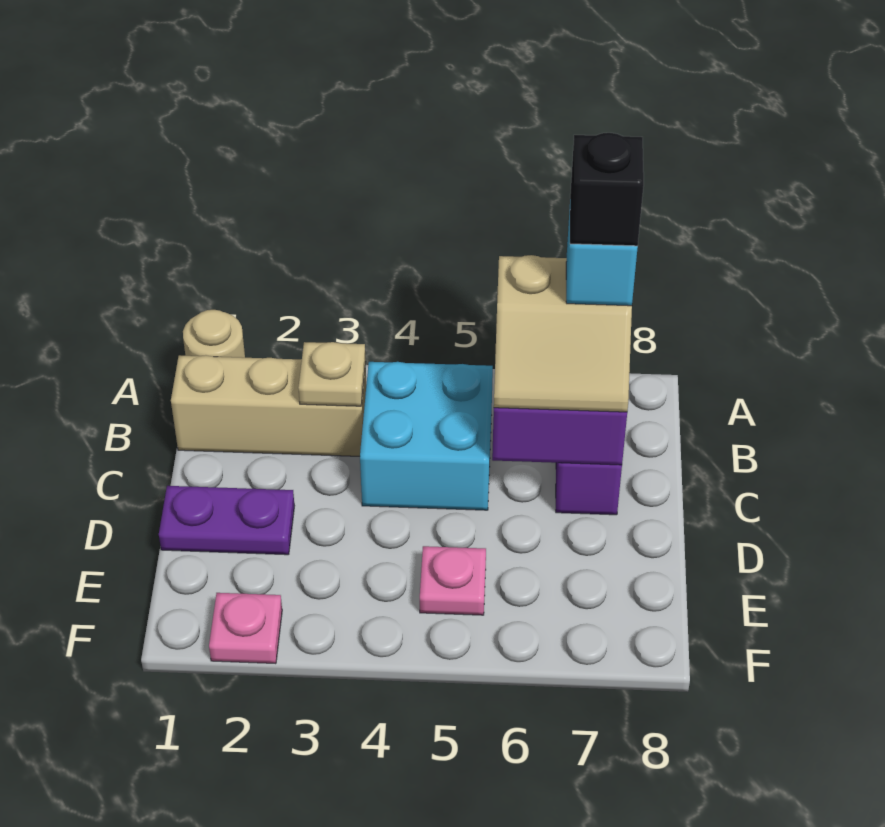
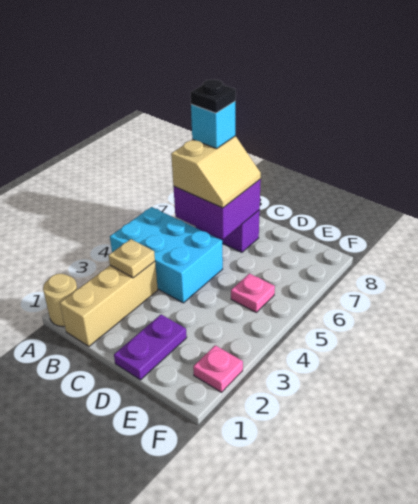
cyan brick B4:C5 level 1 -> cyan brick A4:C5 level 1
black brick B7 level 5 -> black plate B7 level 5

